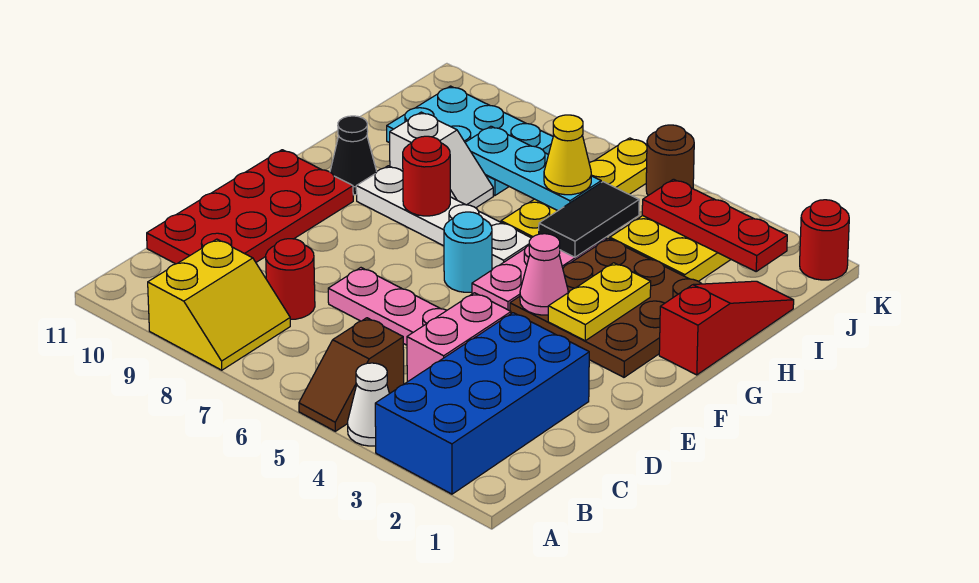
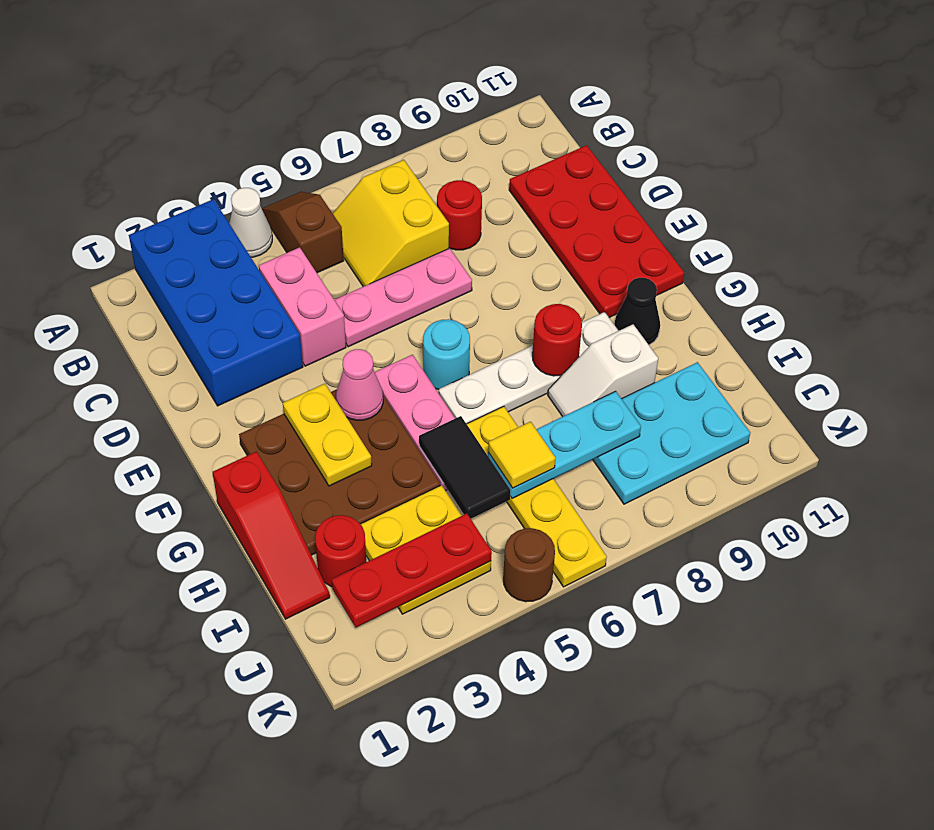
yellow slope A8:B9 level 1 top 9 -> yellow slope B6:C7 level 1 top 7
yellow cone I6 level 3 -> yellow tile I6 level 3
red round brick K1 level 1 -> red round brick I2 level 1

